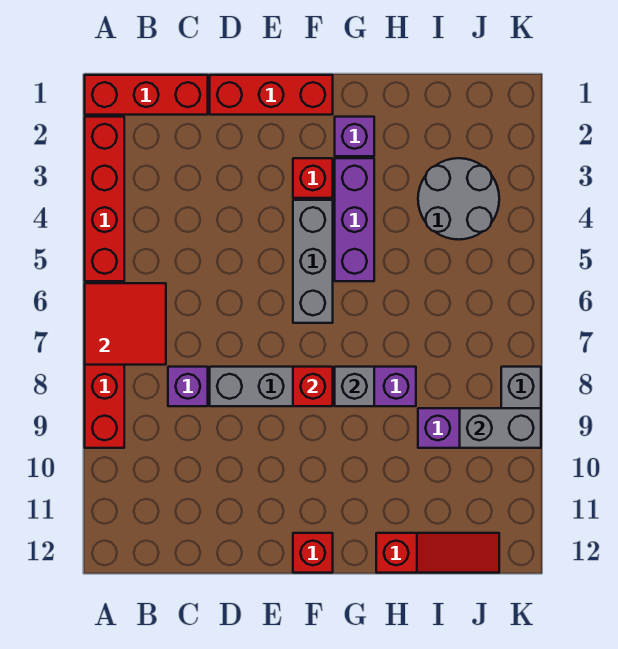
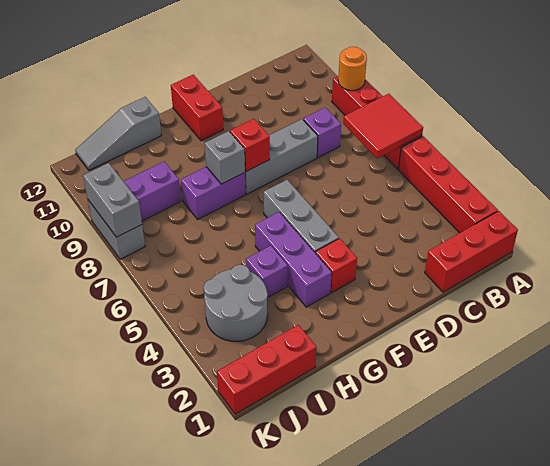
none -> orange round brick A9 level 2
red brick D1:F1 level 1 -> red brick I1:K1 level 1
red brick F12 level 1 -> red brick F11:F12 level 1
purple brick G2 level 1 -> purple brick H4 level 1
red slope H12:J12 level 1 top H -> grey slope H12:J12 level 1 top H
grey brick J9:K9 level 2 -> grey brick K8:K9 level 2

